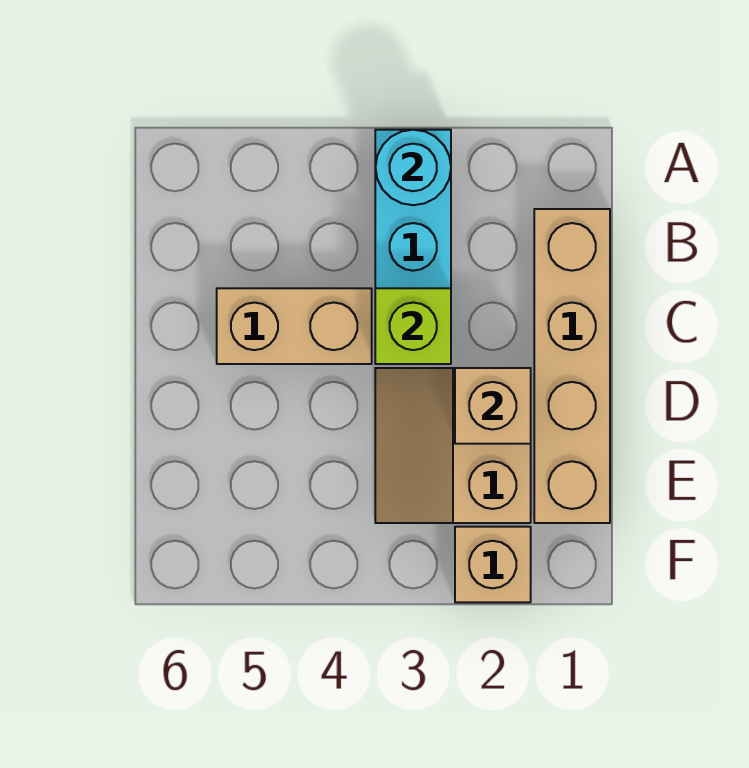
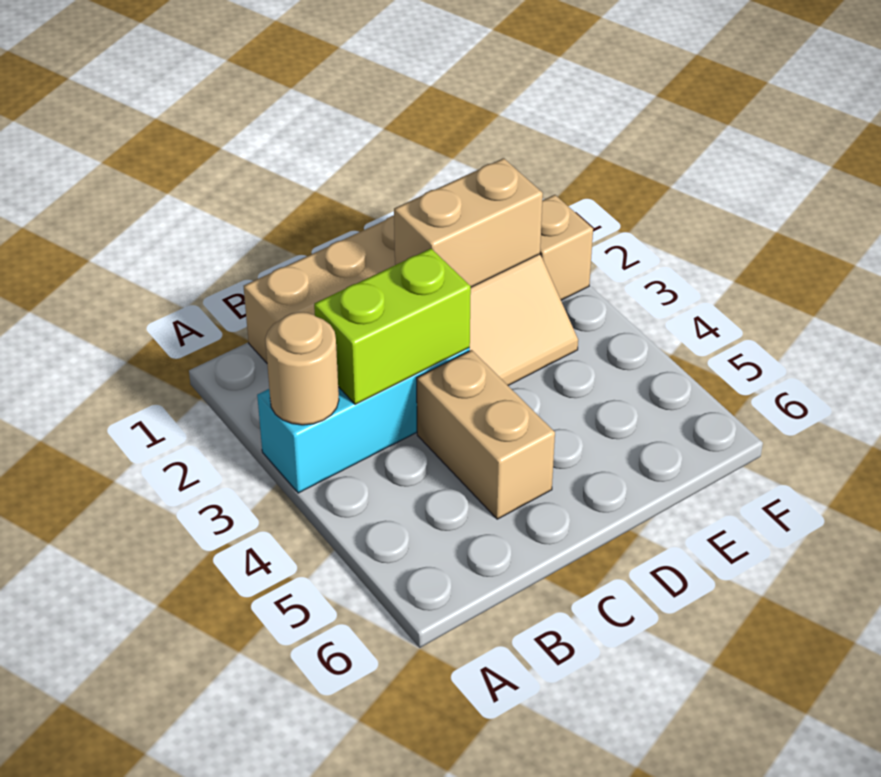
cyan round brick A3 level 2 -> tan round brick A3 level 2
lime brick C3 level 2 -> lime brick B3:C3 level 2
tan brick D2 level 2 -> tan brick D2:E2 level 2

